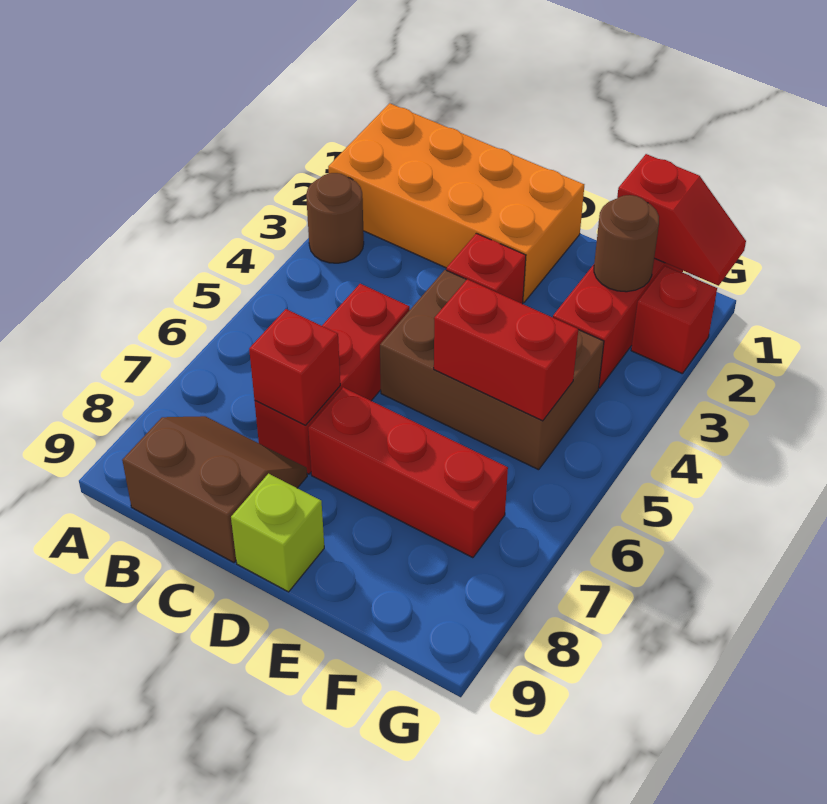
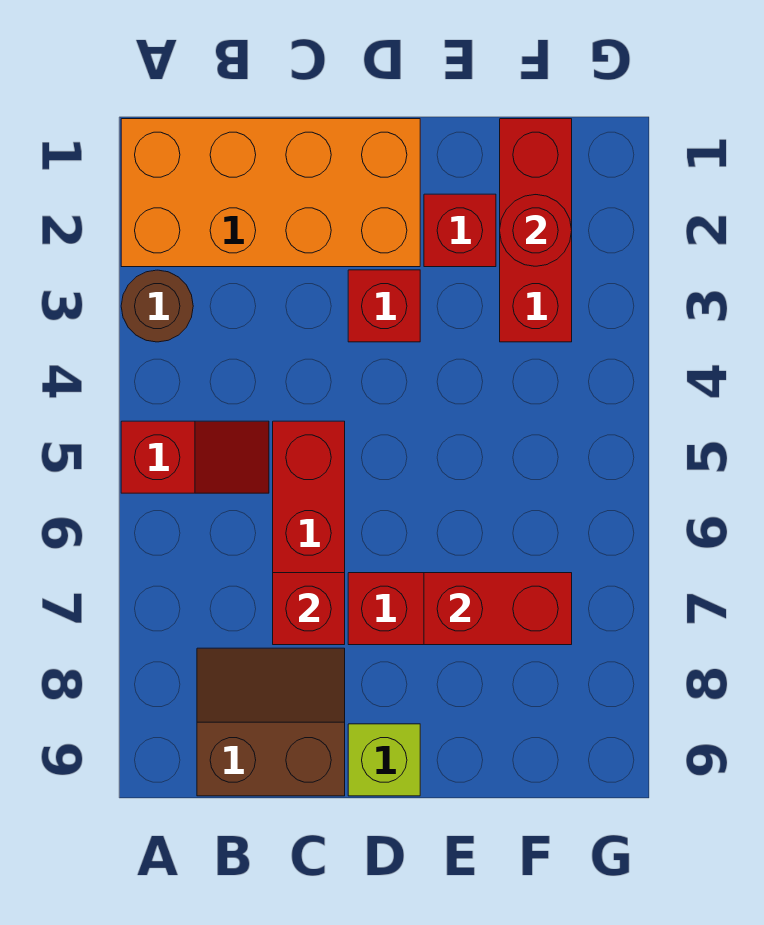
brown brick D4:F5 level 1 -> none
red brick E5:F5 level 2 -> red brick E7:F7 level 2
red slope F1:G1 level 2 top F -> red slope A5:B5 level 1 top A
brown round brick F2 level 2 -> red round brick F2 level 2
red brick G2 level 1 -> red brick E2 level 1

